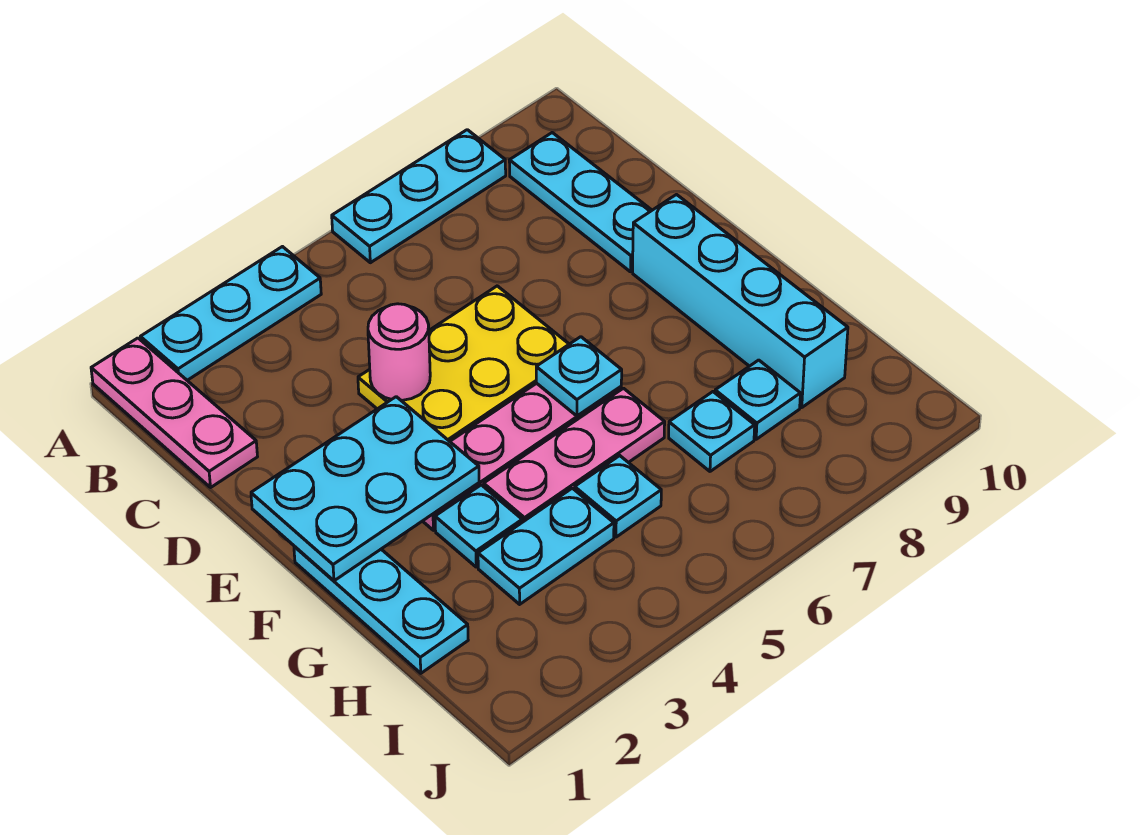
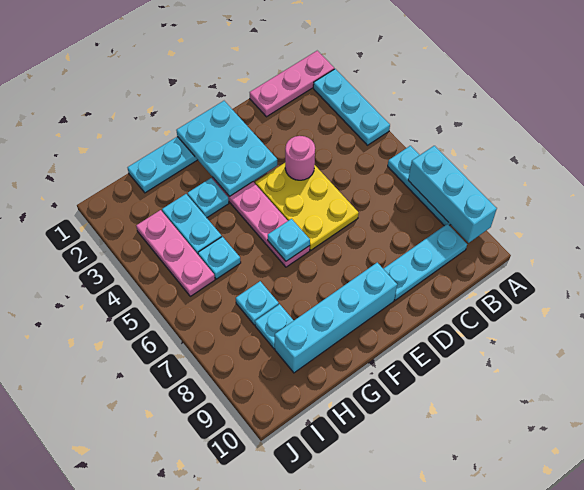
none -> cyan brick A7:A9 level 2
pink plate G4:G6 level 1 -> pink plate I3:I5 level 1

